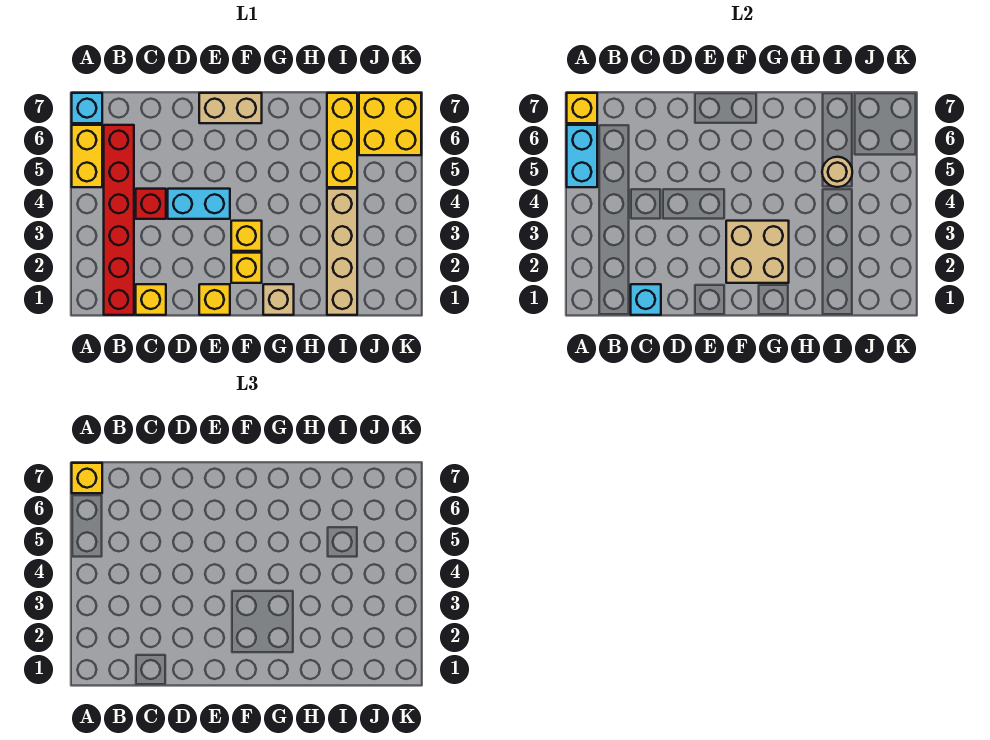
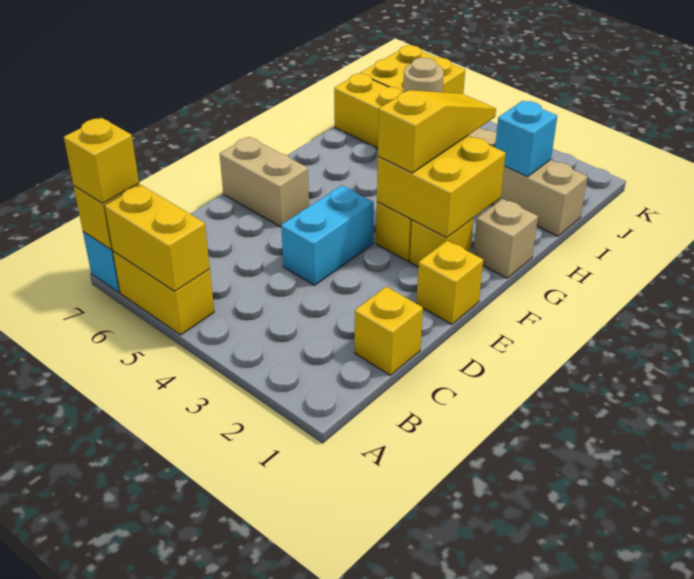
cyan brick A5:A6 level 2 -> yellow brick A5:A6 level 2
red brick B1:B6 level 1 -> none
cyan brick C1 level 2 -> cyan brick I2 level 2
red brick C4 level 1 -> none
tan brick E7:F7 level 1 -> tan brick E6:E7 level 1
tan brick F2:G3 level 2 -> yellow brick F2:G3 level 2
none -> yellow slope F3:H3 level 3 top F

